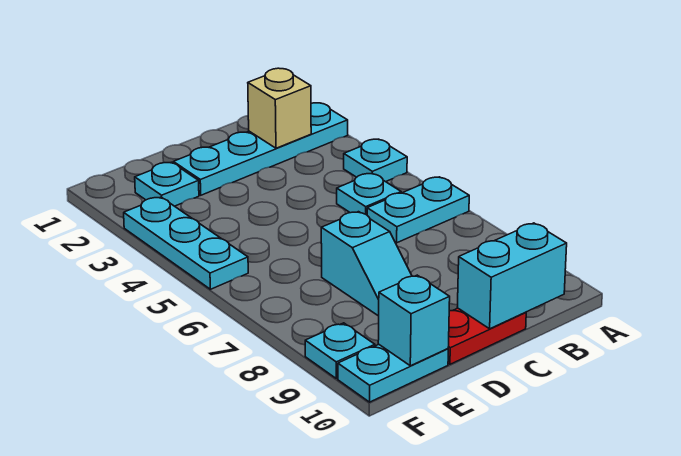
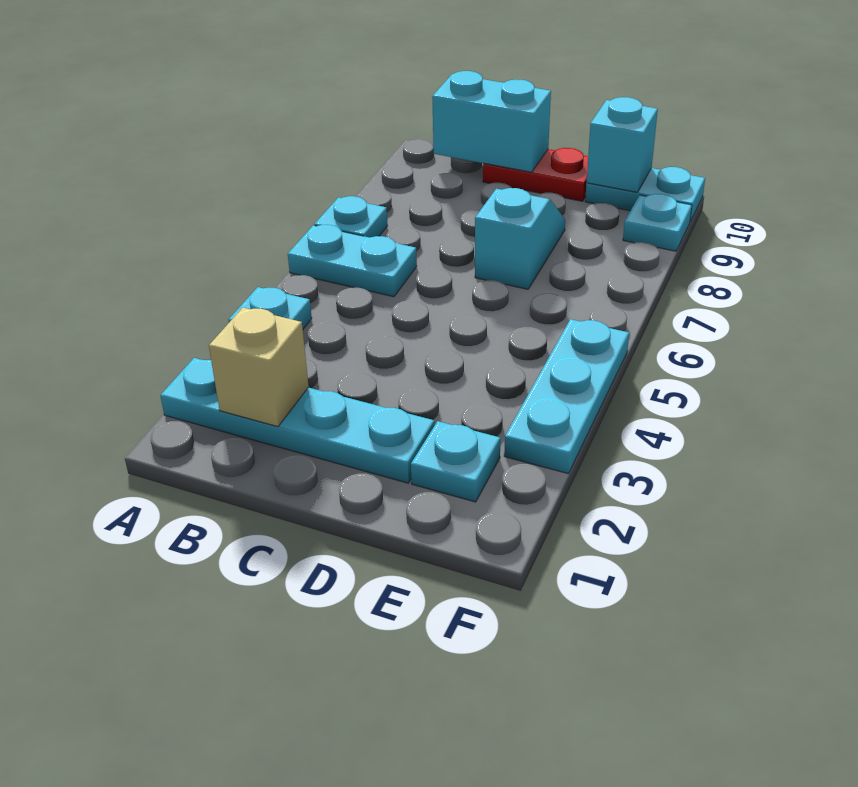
cyan plate B5 level 1 -> cyan plate A7 level 1

